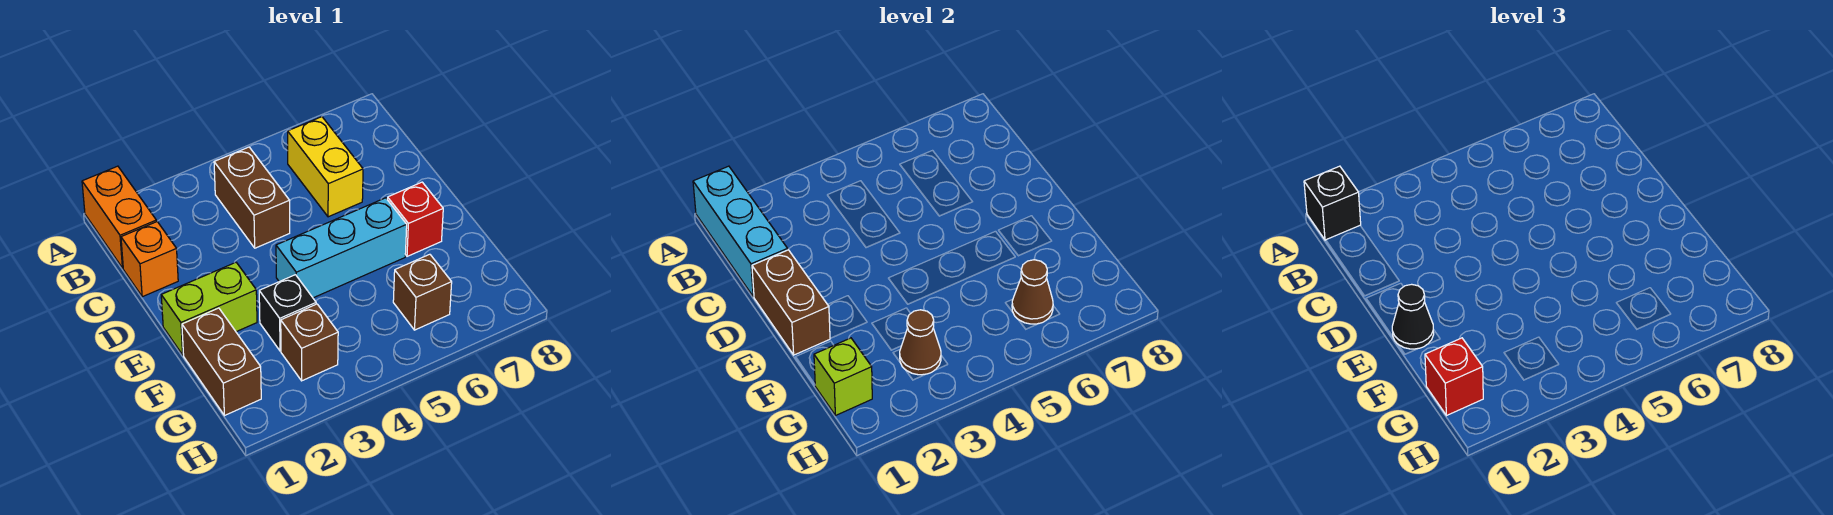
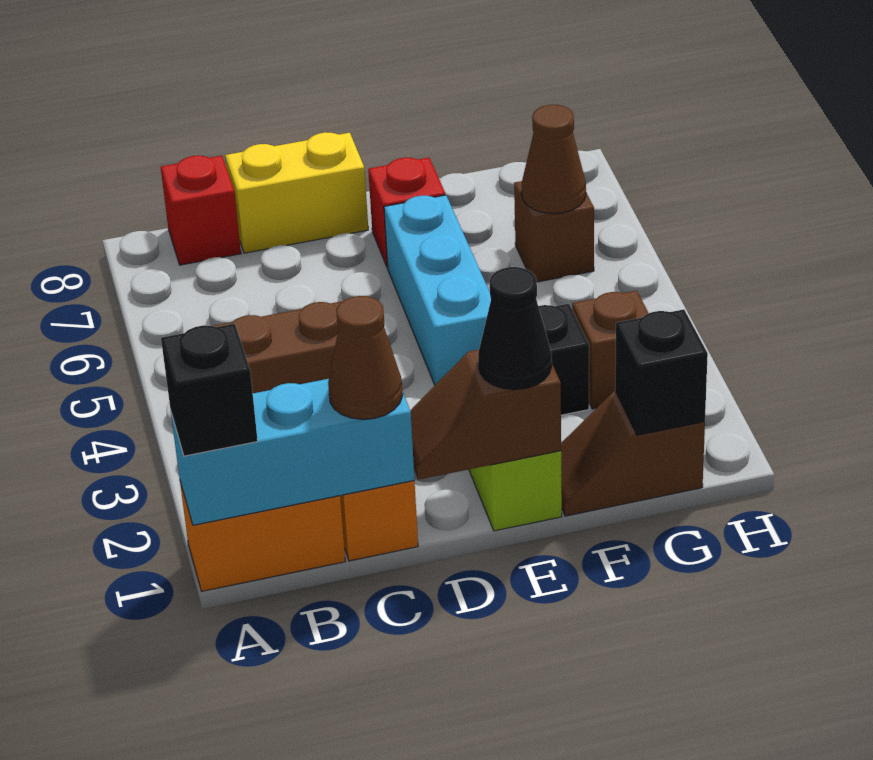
yellow brick B6:C6 level 1 -> yellow brick C8:D8 level 1
brown brick D1:E1 level 2 -> brown slope D1:E1 level 2 top E
brown brick F1:G1 level 1 -> brown slope F1:G1 level 1 top G
lime brick G1 level 2 -> black brick G1 level 2
red brick G1 level 3 -> red brick B8 level 1
brown cone G3 level 2 -> brown cone C1 level 3

